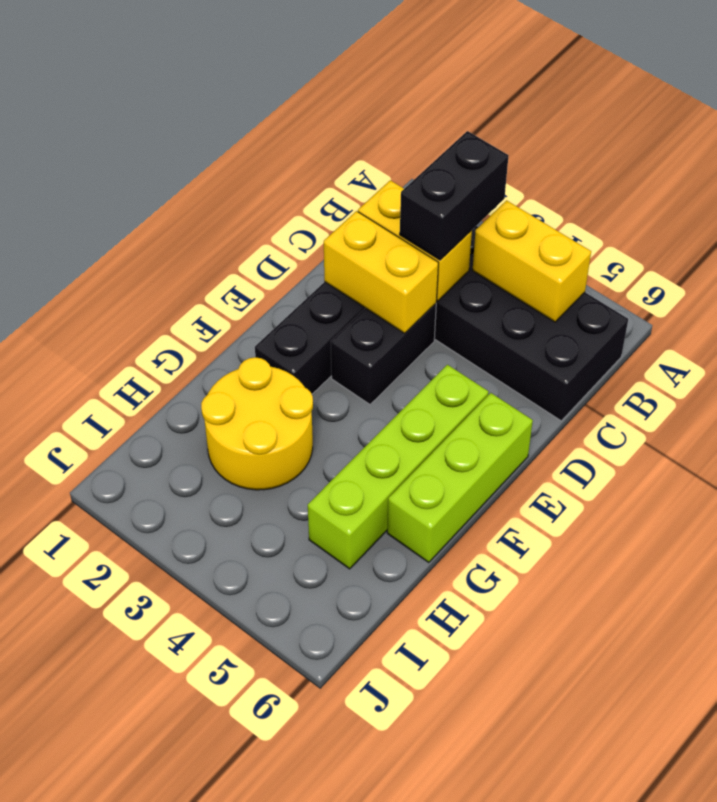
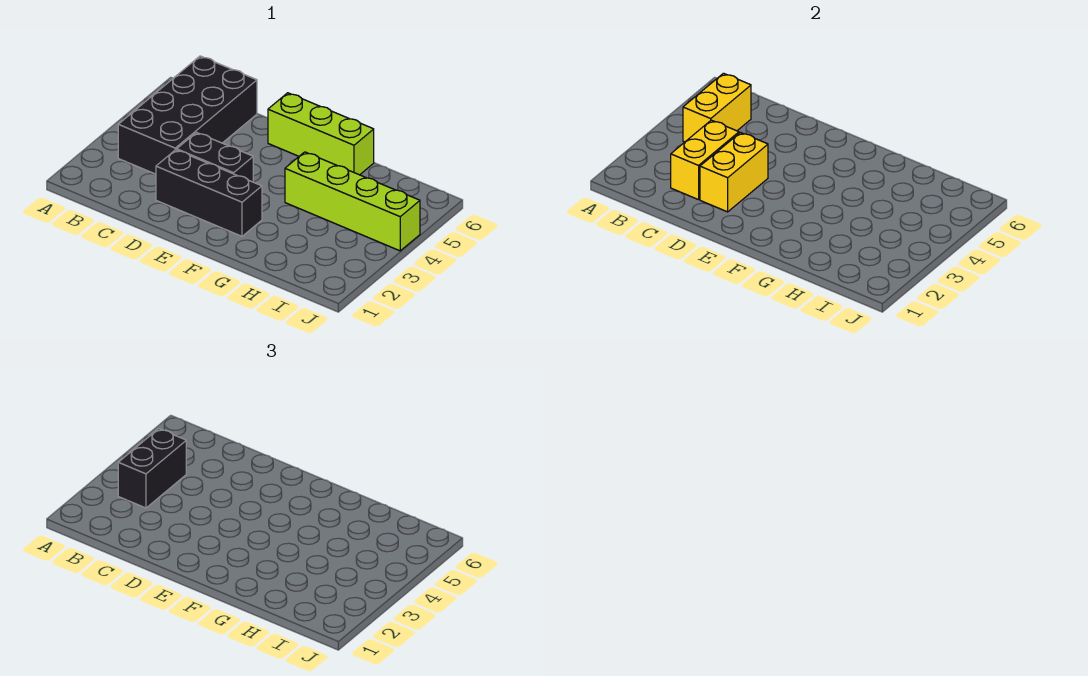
black brick B3:C3 level 3 -> black brick B3:B4 level 3
lime brick E5:H5 level 1 -> lime brick G4:J4 level 1
yellow round brick G2:H3 level 1 -> none

